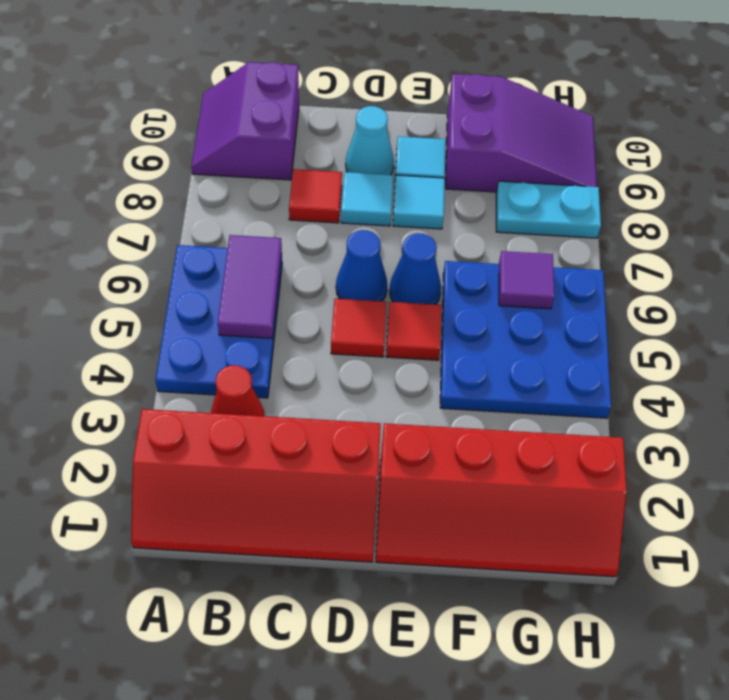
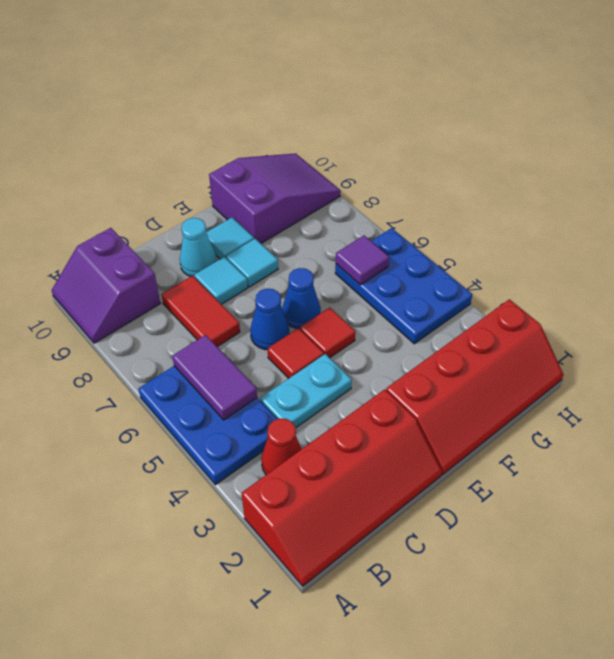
red tile C8 level 1 -> red tile C7:C8 level 1
blue plate F4:H6 level 1 -> blue plate G4:H6 level 1
cyan plate G8:H8 level 1 -> cyan plate C4:D4 level 1

